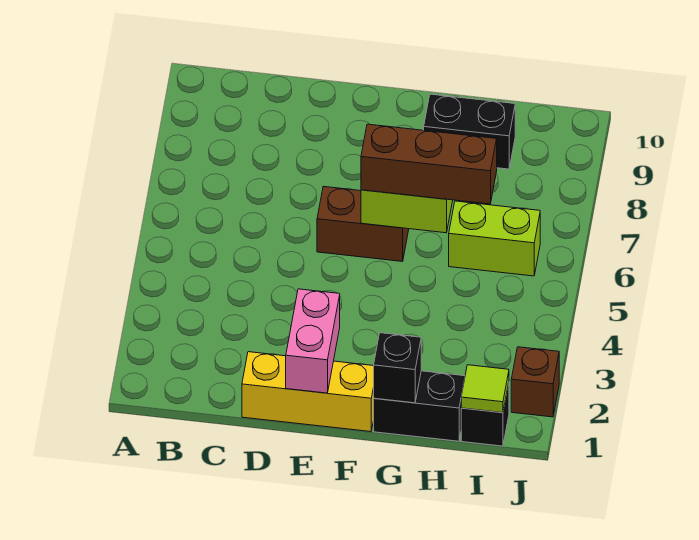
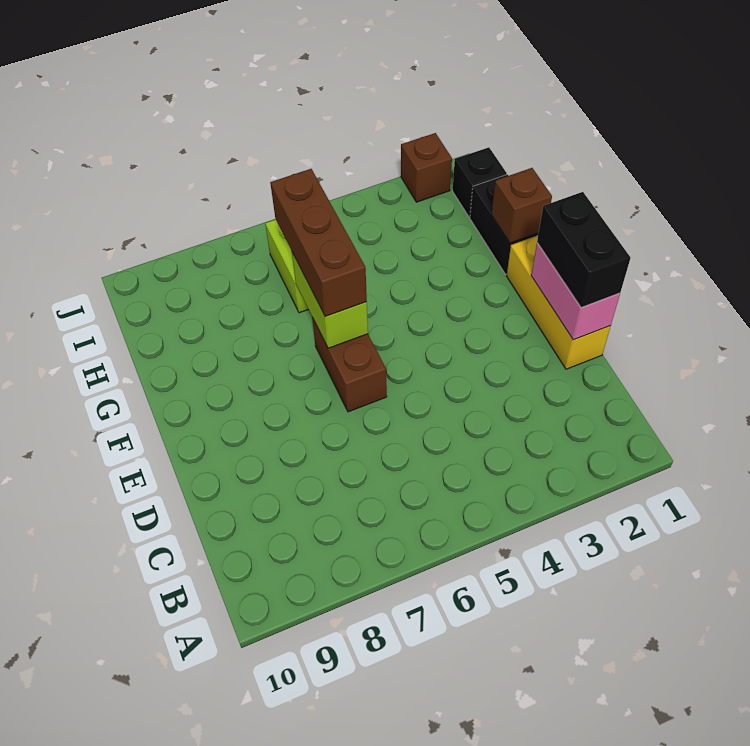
pink brick E1:E2 level 2 -> pink brick D1:E1 level 2
black brick G1 level 2 -> brown brick G1 level 2
black brick G9:H9 level 1 -> black brick D1:E1 level 3
lime tile I1 level 2 -> none

